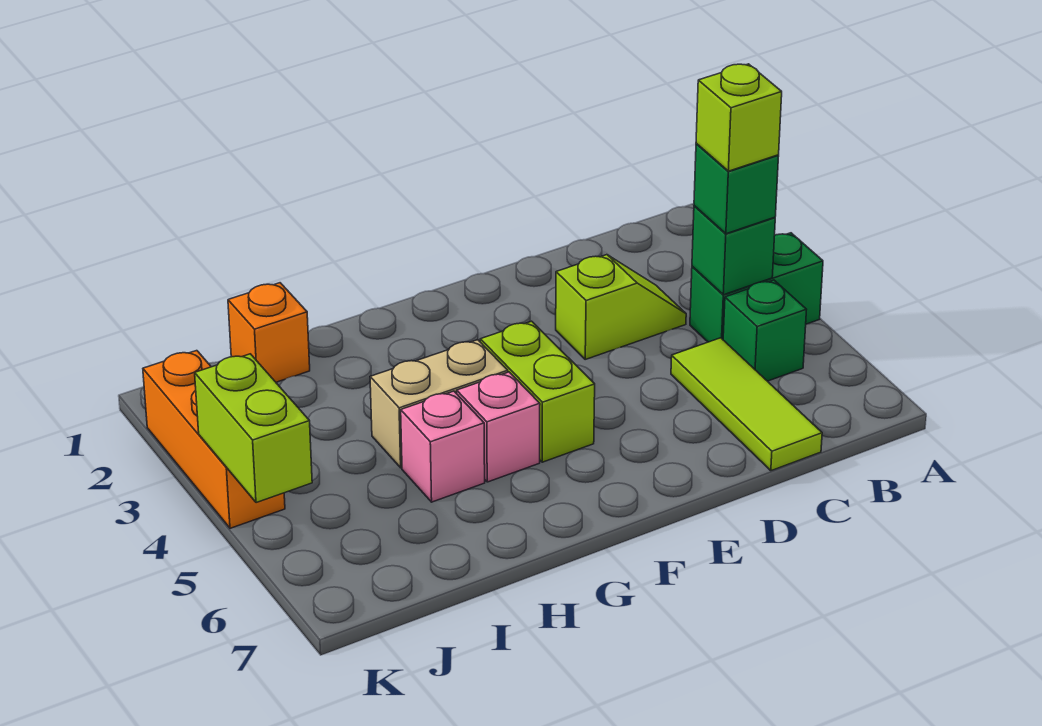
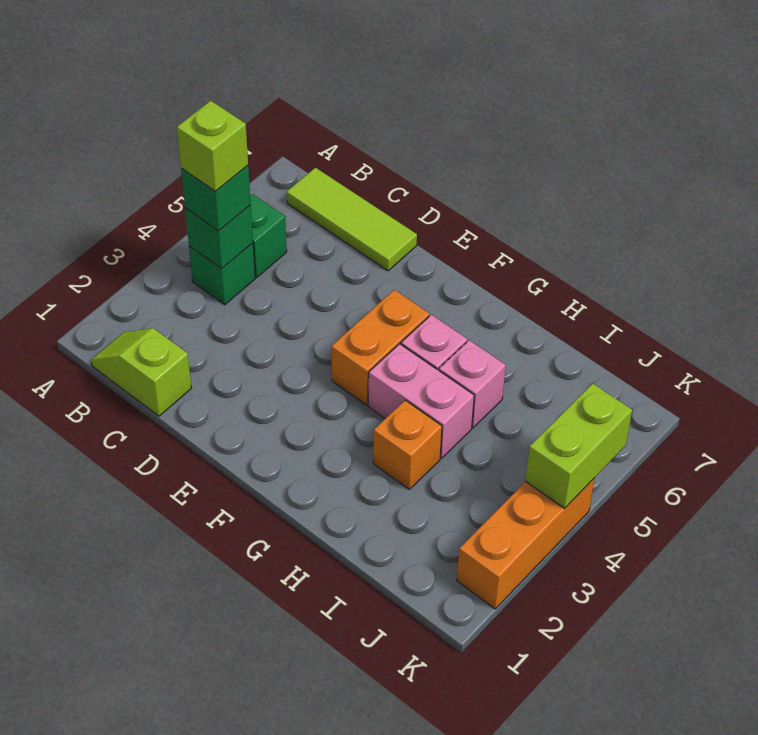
green brick A4:B4 level 1 -> green brick B4 level 1
lime slope C3:D3 level 1 top D -> lime slope B1:C1 level 1 top C
lime tile C5:C7 level 1 -> lime tile B7:D7 level 1
lime brick F4:F5 level 1 -> orange brick F4:F5 level 1
tan brick G4:H4 level 1 -> pink brick G4:H4 level 1
orange brick I1 level 1 -> orange brick H3 level 1

